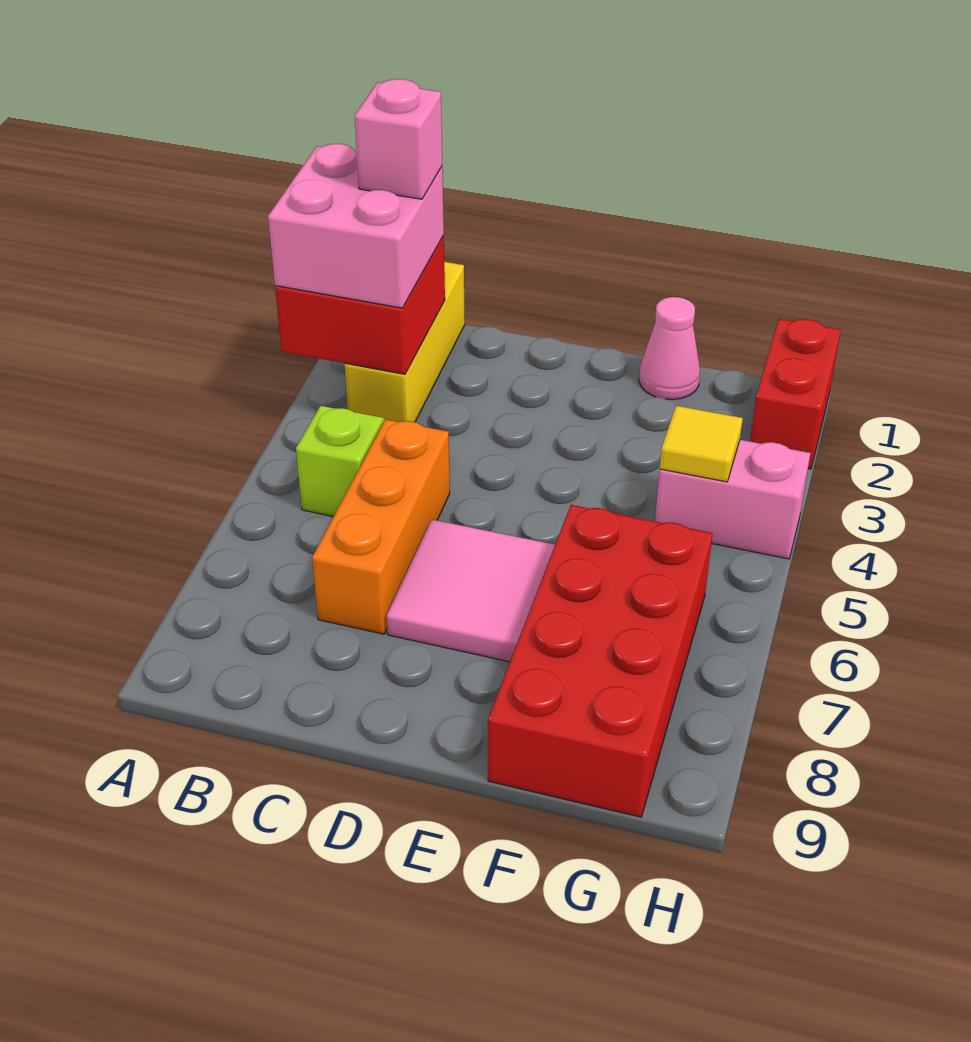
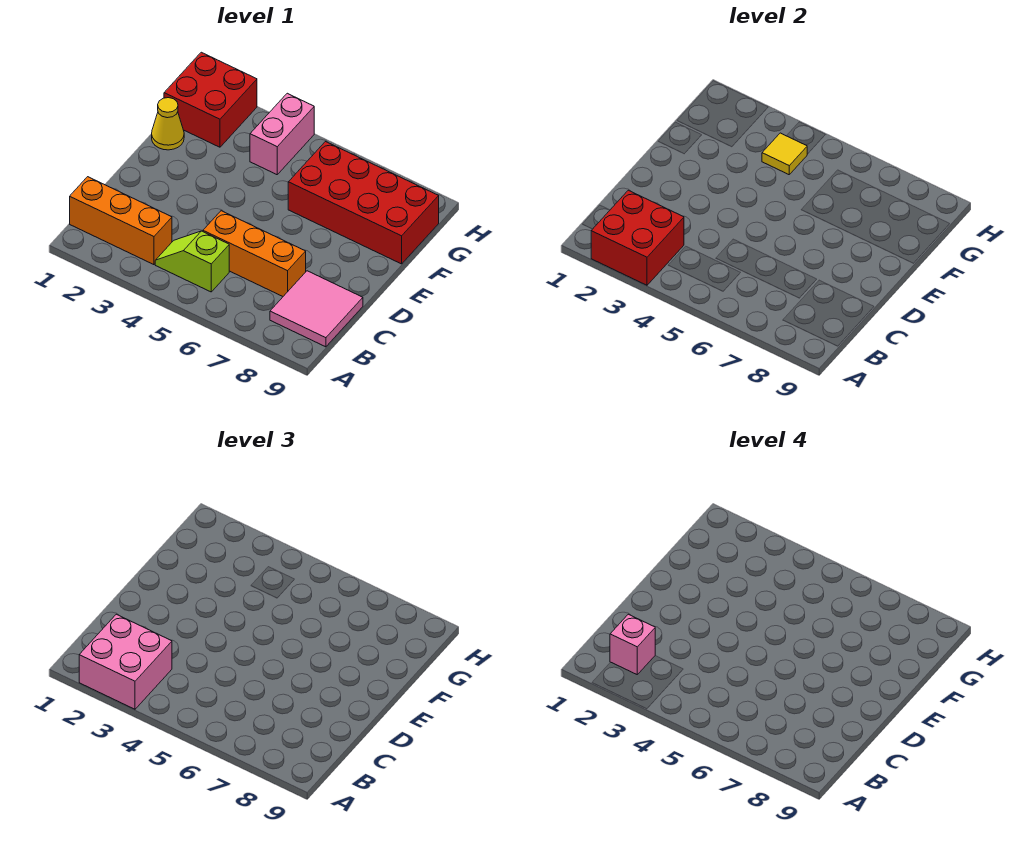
yellow brick B1:B3 level 1 -> orange brick B1:B3 level 1
pink tile D6:E7 level 1 -> pink tile B8:C9 level 1
pink cone F1 level 1 -> yellow cone F1 level 1
red brick H1:H2 level 1 -> red brick G1:H2 level 1

